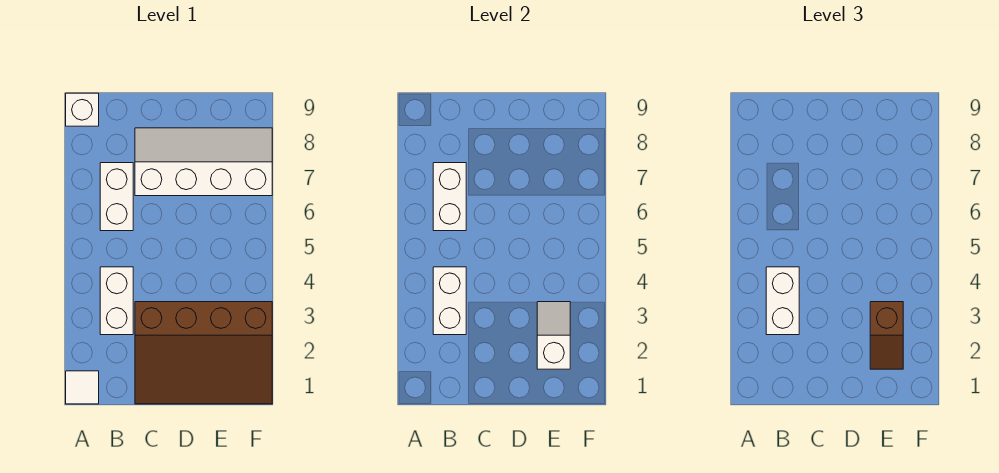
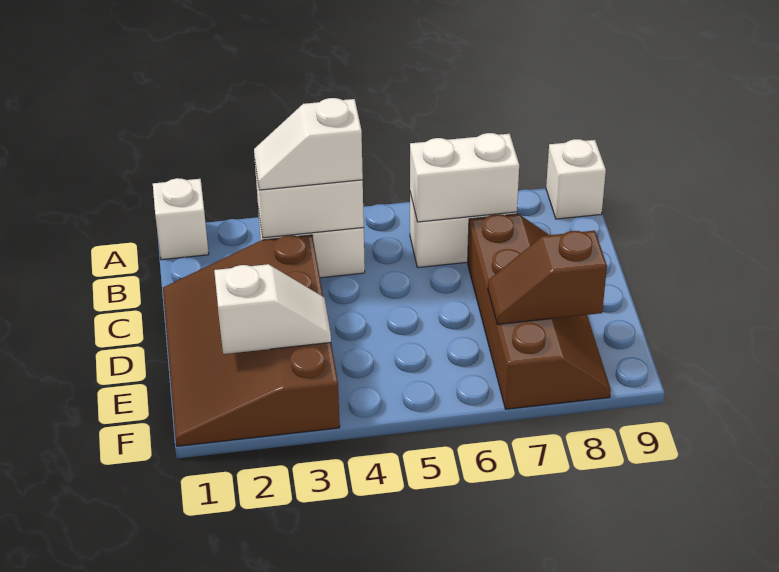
white tile A1 level 1 -> white brick A1 level 1
white brick B3:B4 level 3 -> white slope B3:B4 level 3 top 4
white slope C7:F8 level 1 top 7 -> brown slope C7:F8 level 1 top 7
brown slope E2:E3 level 3 top 3 -> brown slope E7:E8 level 2 top 8

